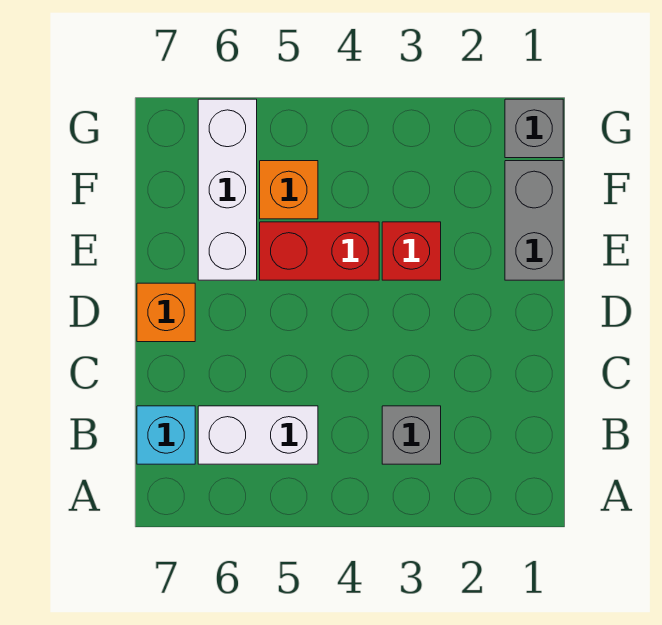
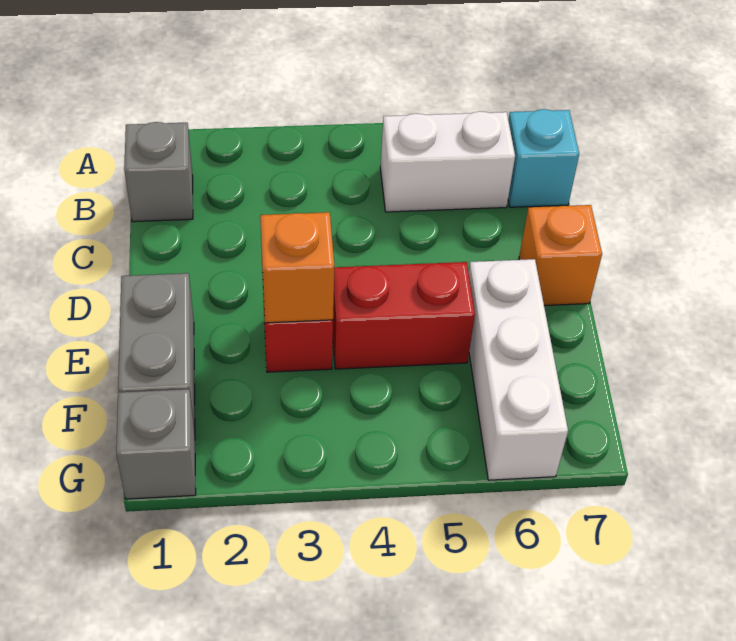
grey brick B3 level 1 -> grey brick B1 level 1
orange brick F5 level 1 -> orange brick E3 level 2

